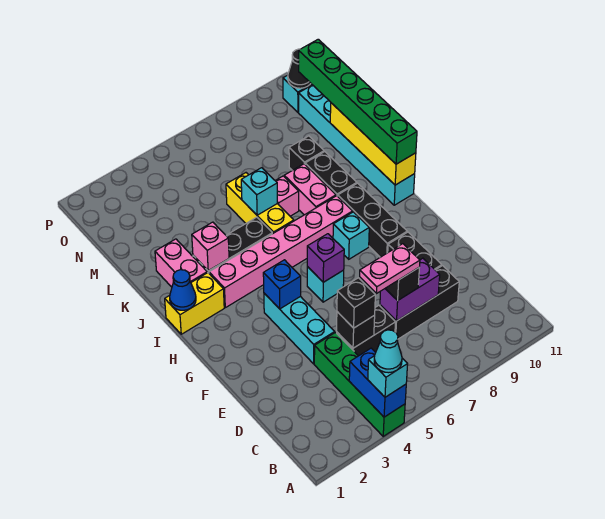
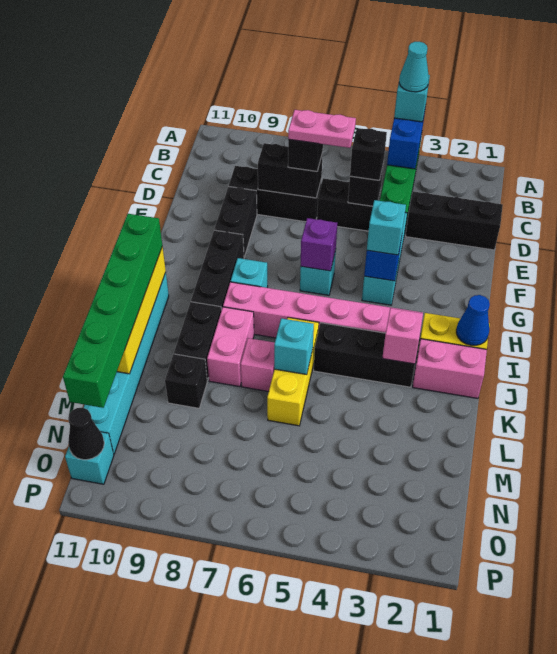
none -> black brick D1:D3 level 1
purple brick D7:D8 level 2 -> black brick D7:D8 level 2
none -> cyan brick G4 level 3
pink brick J2:K2 level 1 -> pink brick J1:J2 level 1

